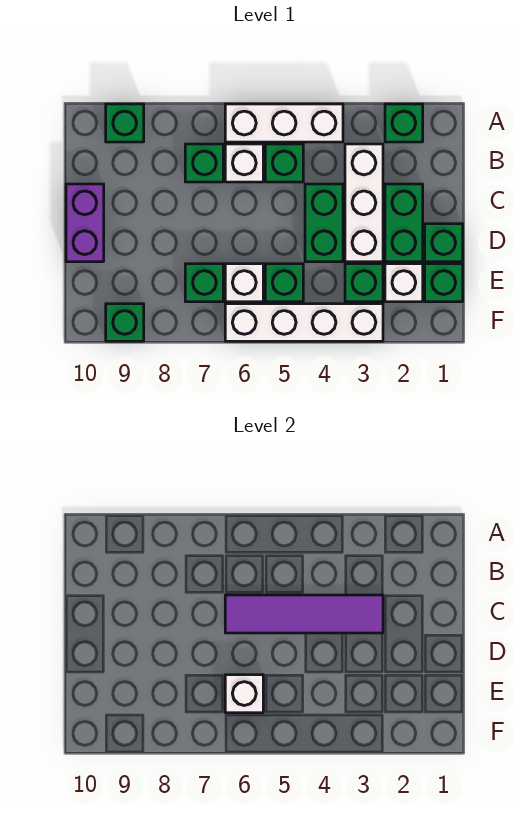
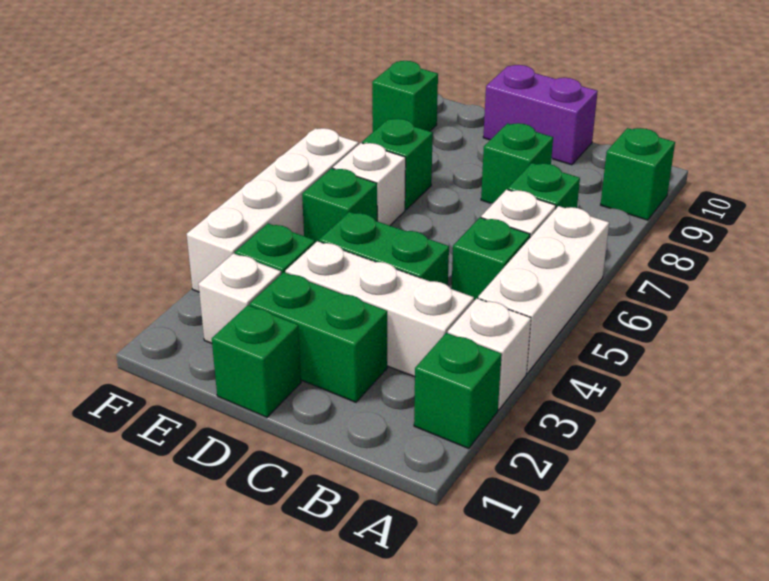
purple tile C3:C6 level 2 -> none
green brick E1 level 1 -> green brick C8 level 1
white brick E6 level 2 -> white brick A3 level 1

